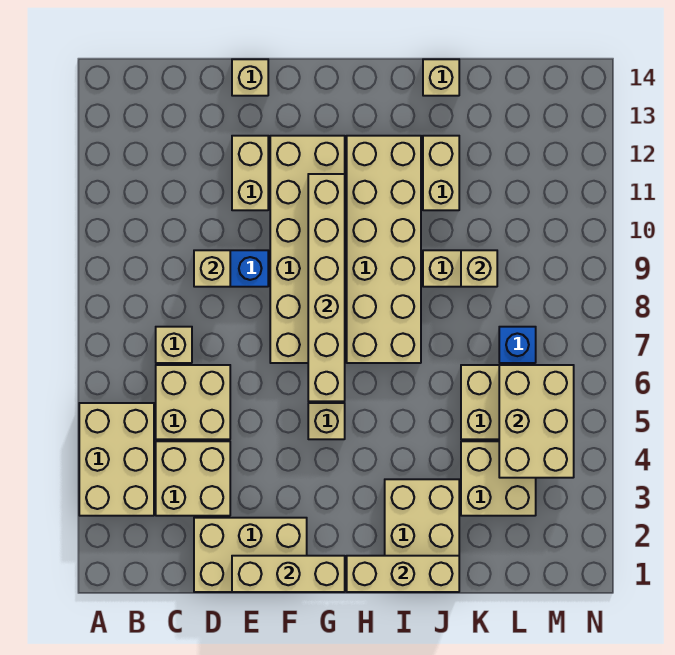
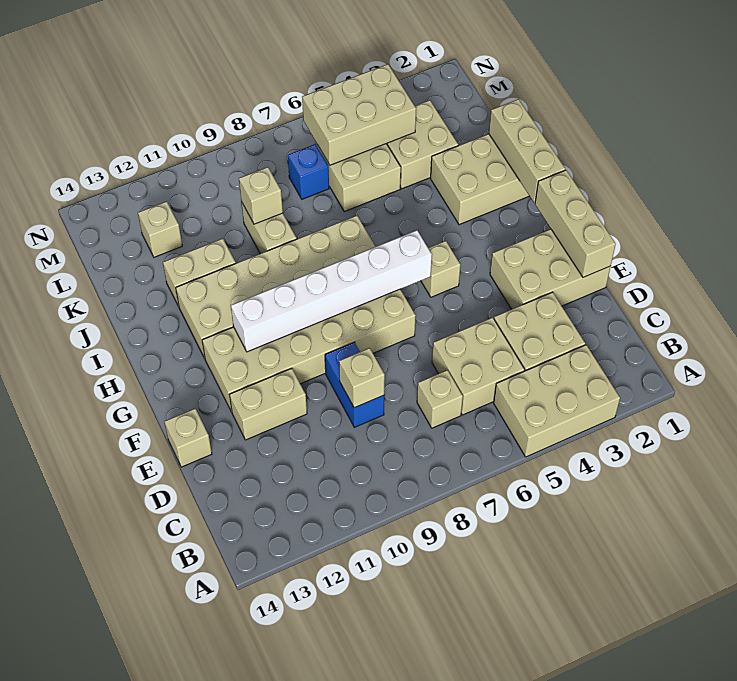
tan brick D1:F2 level 1 -> tan brick E1:F3 level 1
tan brick G6:G11 level 2 -> white brick G6:G11 level 2
tan brick J14 level 1 -> tan brick L12 level 1

